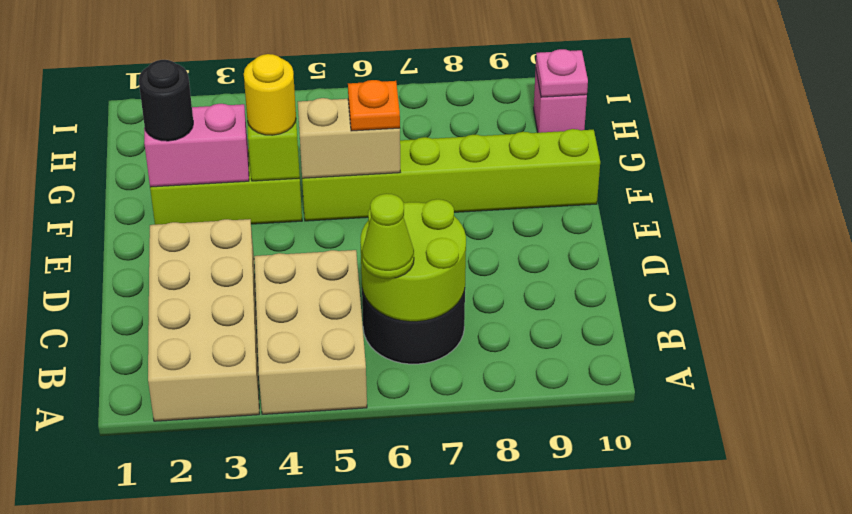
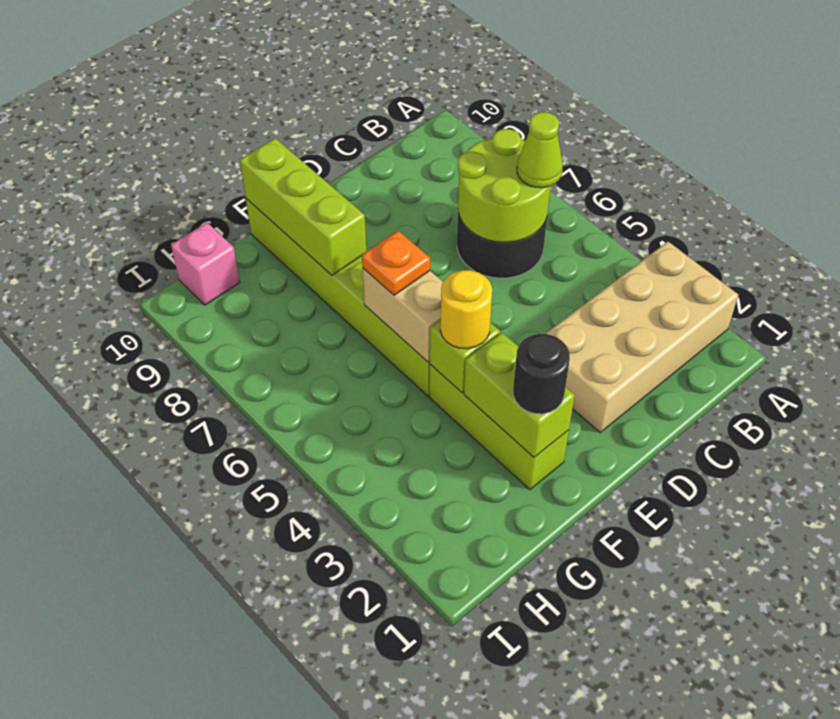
tan brick A4:C5 level 1 -> none
pink brick F2:F3 level 2 -> lime brick F2:F3 level 2
none -> lime brick F8:F10 level 2
pink plate H10 level 2 -> none

